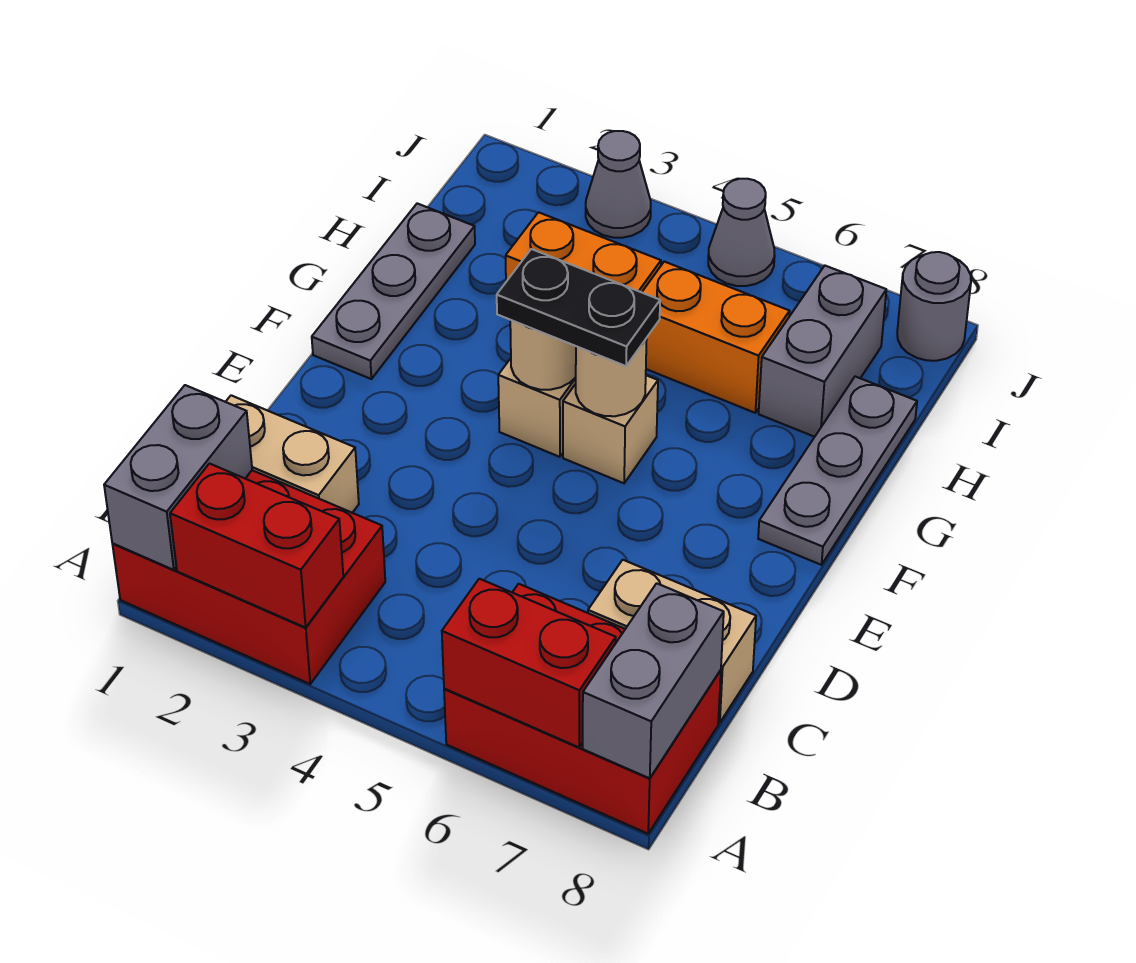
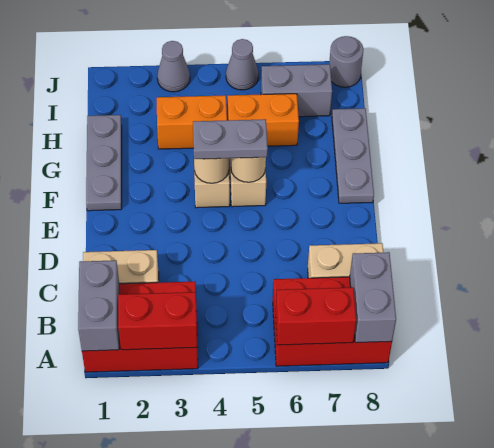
black plate F4:F5 level 3 -> grey plate F4:F5 level 3
grey brick H7:I7 level 1 -> grey brick I6:I7 level 1

